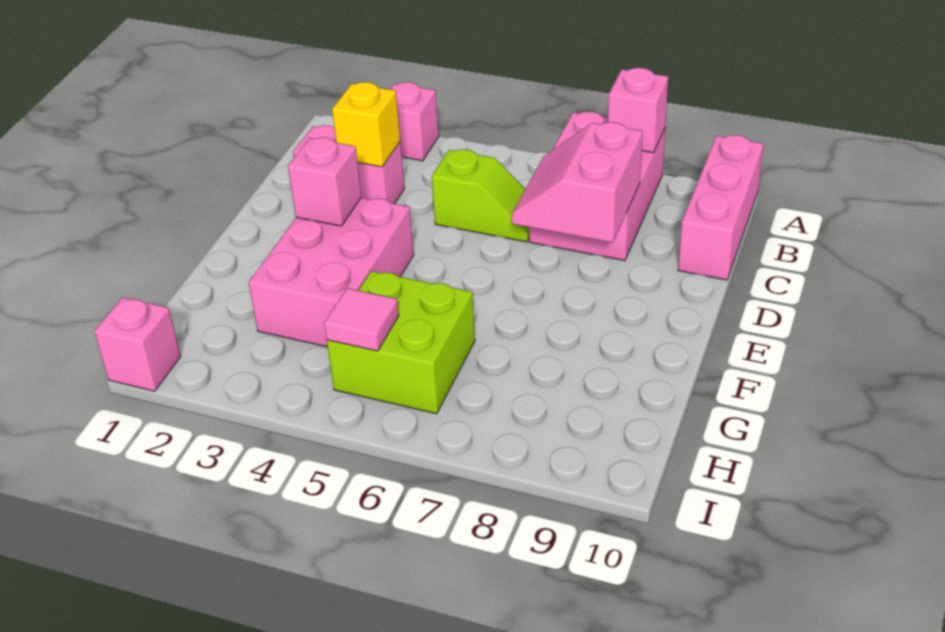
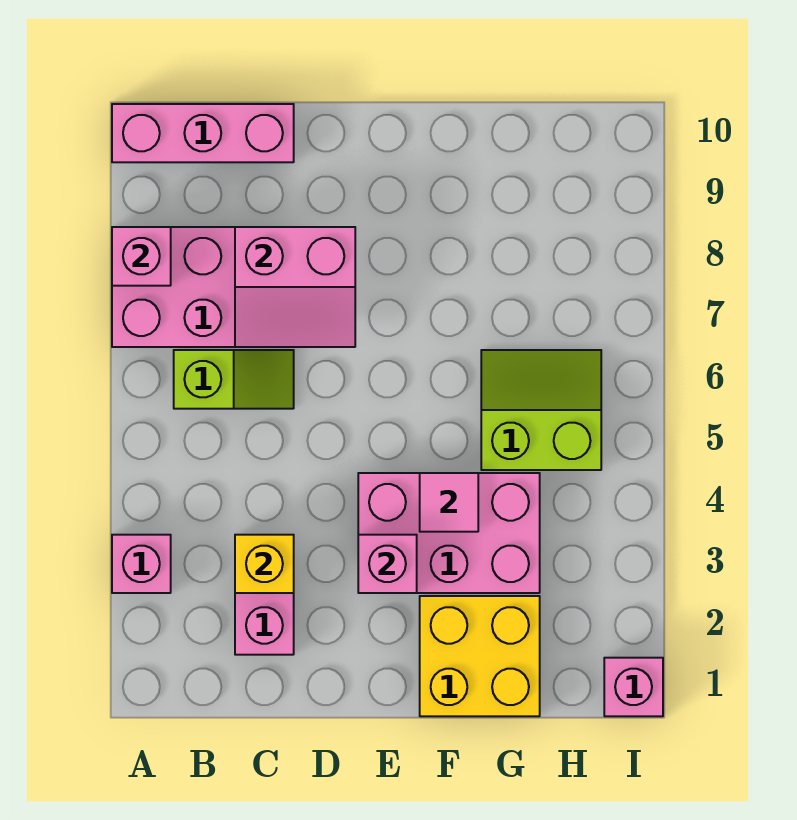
lime slope C5:C6 level 1 top 5 -> lime slope B6:C6 level 1 top B
none -> yellow brick F1:G2 level 1
lime brick G5:H6 level 1 -> lime slope G5:H6 level 1 top 5
pink tile H5 level 2 -> pink tile F4 level 2

